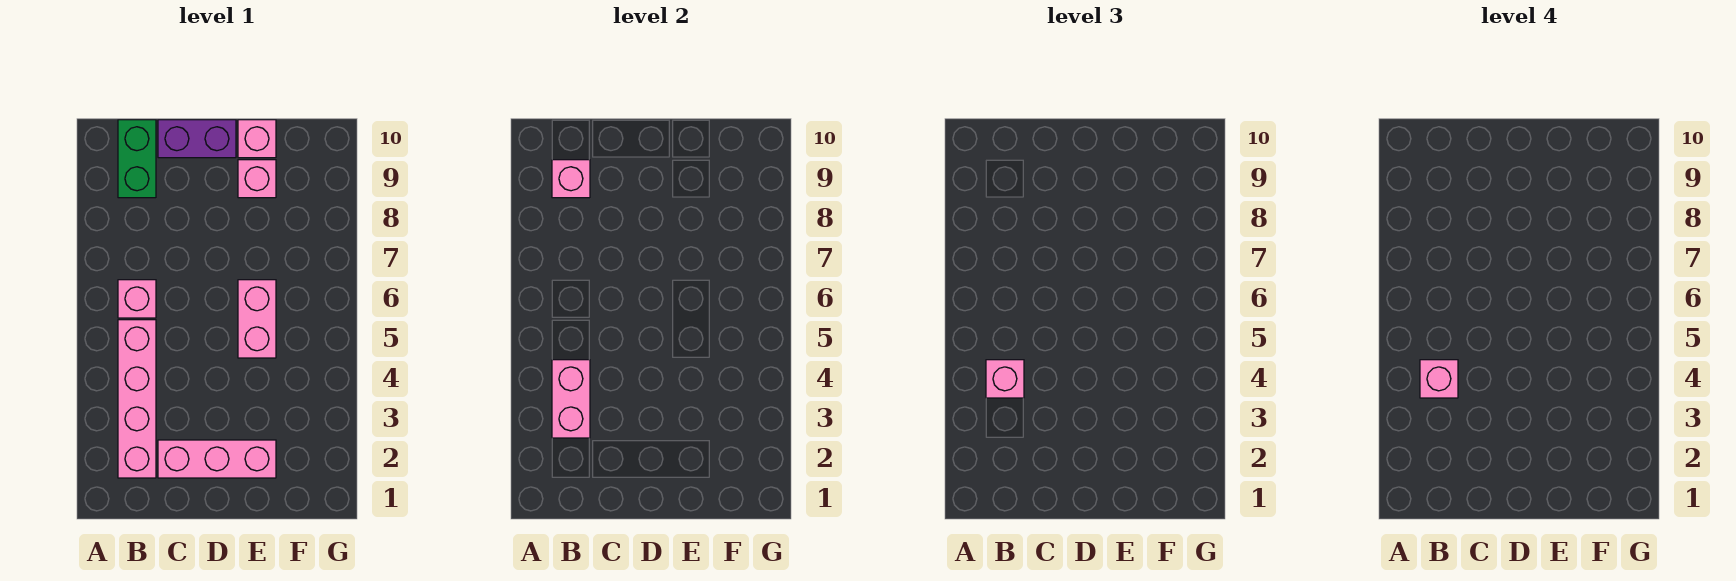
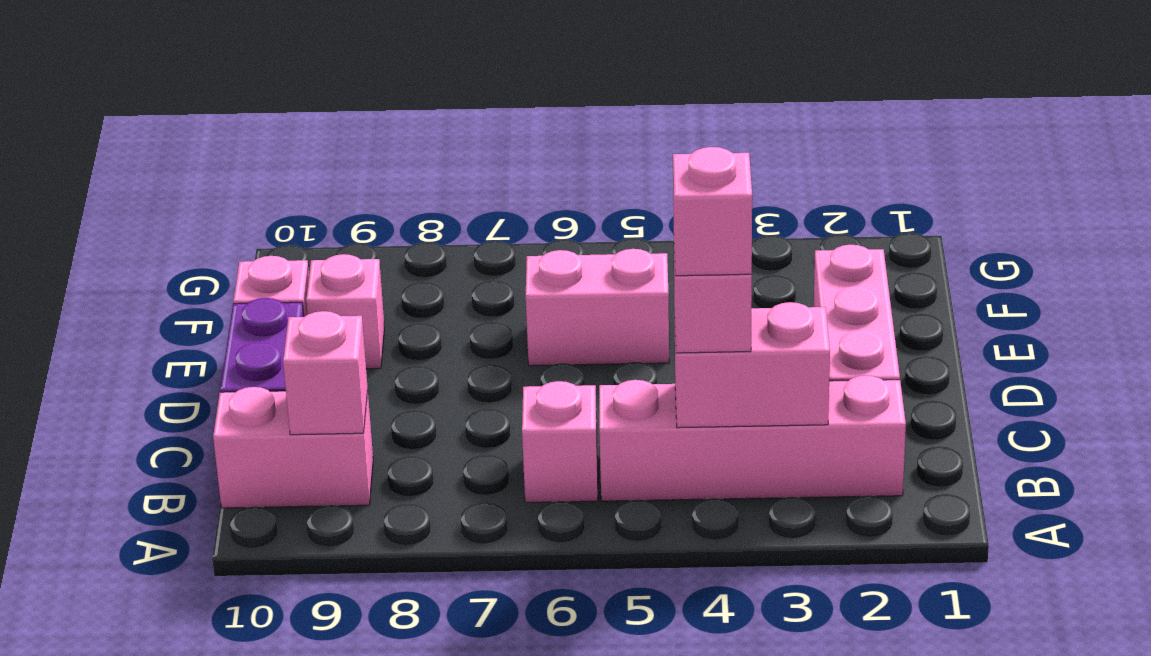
green brick B9:B10 level 1 -> pink brick B9:B10 level 1

